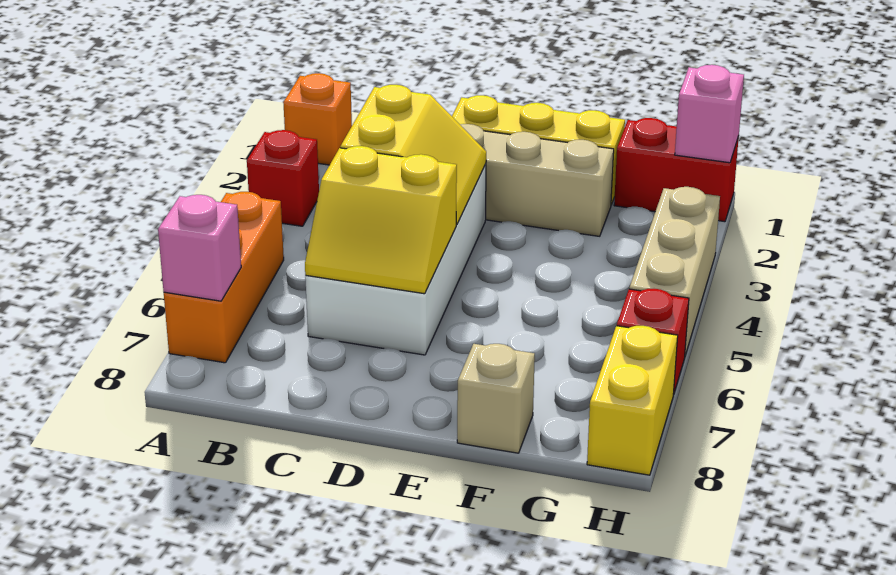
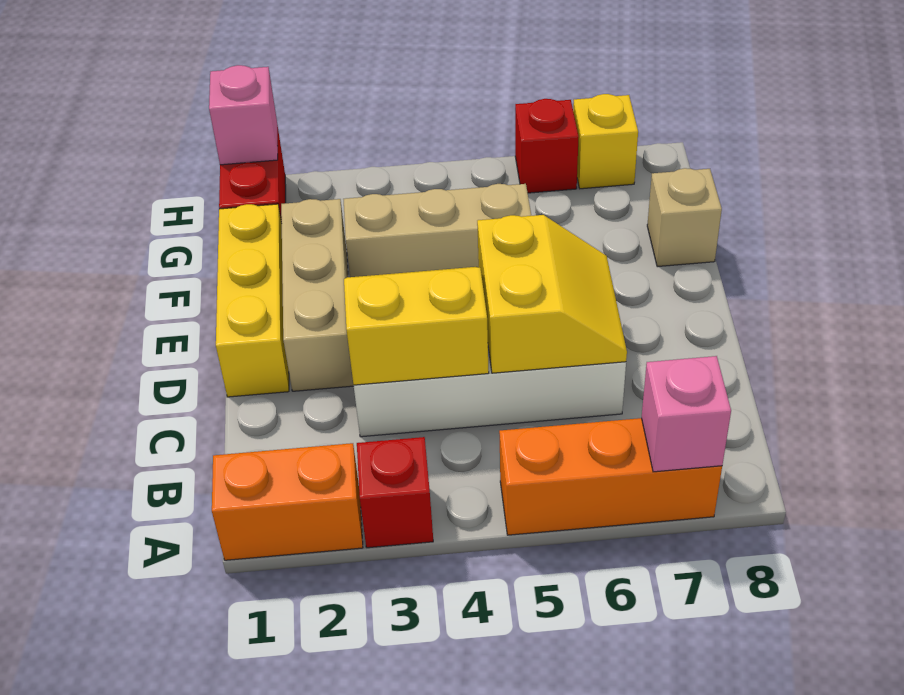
orange brick A1 level 1 -> orange brick A1:A2 level 1
tan brick H3:H5 level 1 -> tan brick F3:F5 level 1
yellow brick H7:H8 level 1 -> yellow brick H7 level 1

